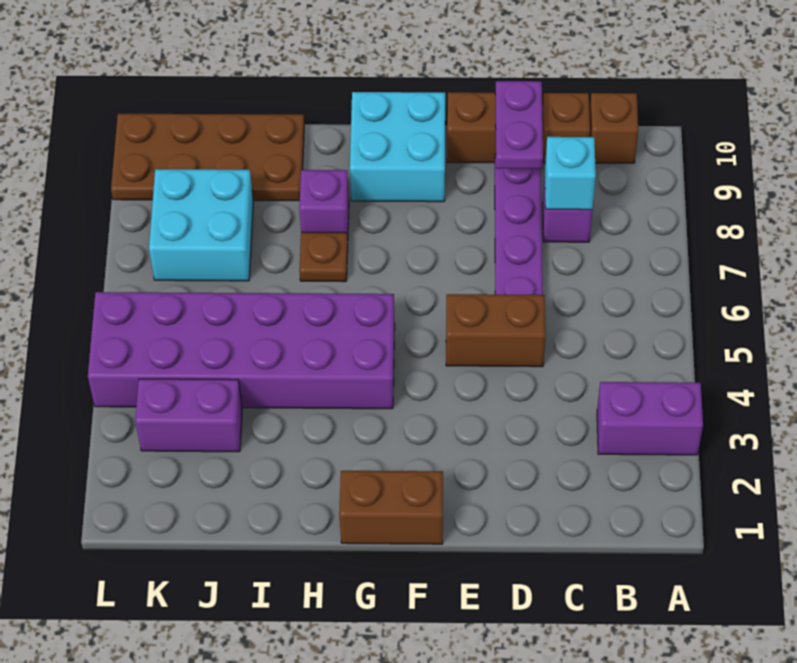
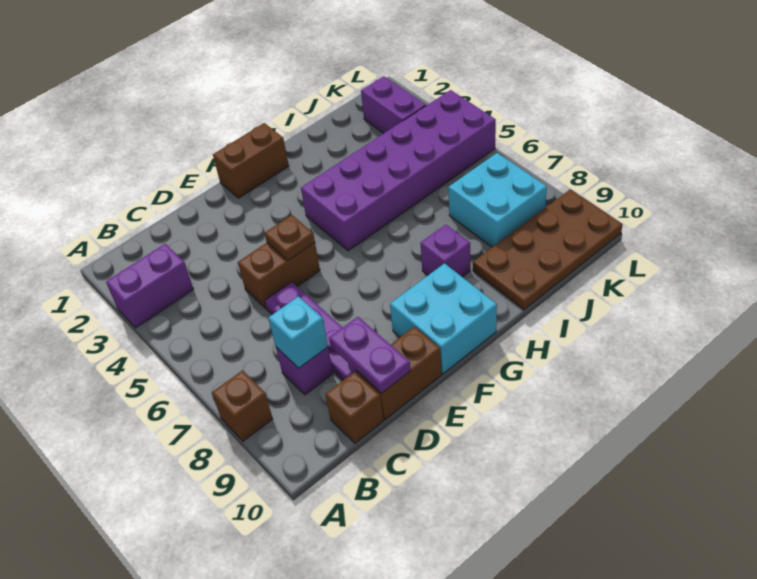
brown brick B10 level 1 -> brown brick A8 level 1
brown plate H7 level 1 -> brown plate E5 level 2
purple brick J3:K3 level 1 -> purple brick K2:K3 level 1

